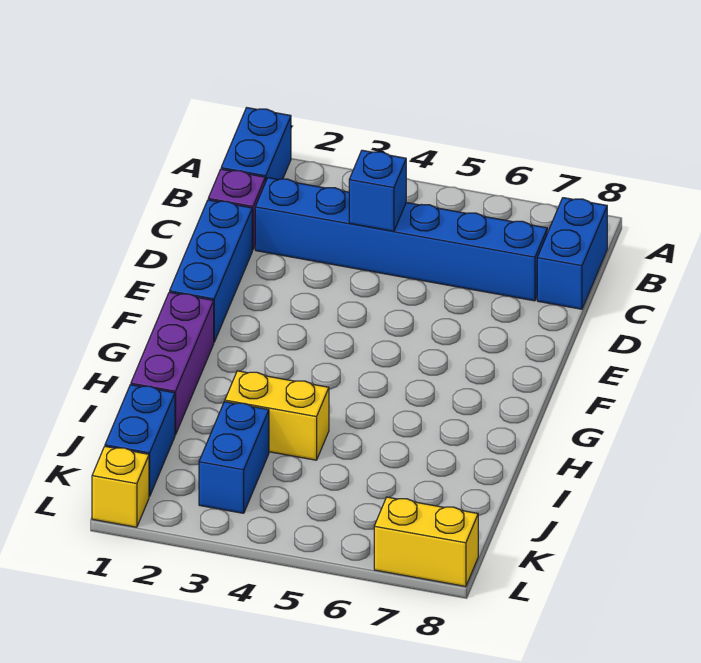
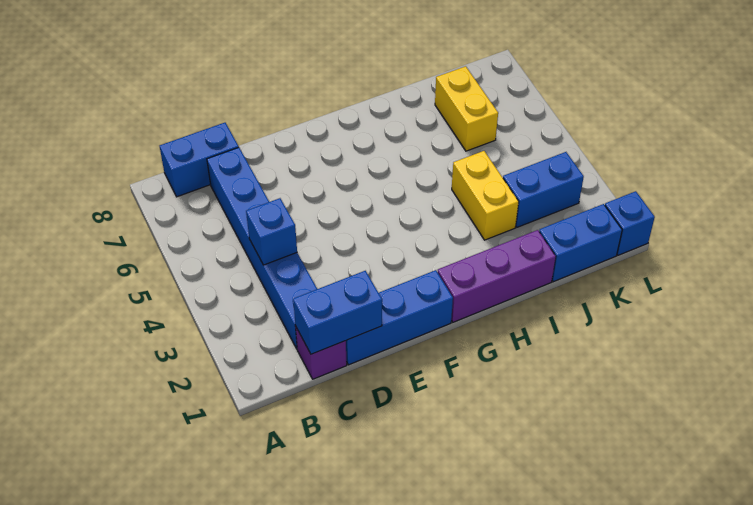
blue brick A1:B1 level 1 -> blue brick C1:D1 level 2
yellow brick L1 level 1 -> blue brick L1 level 1
yellow brick L7:L8 level 1 -> yellow brick J6:J7 level 1

